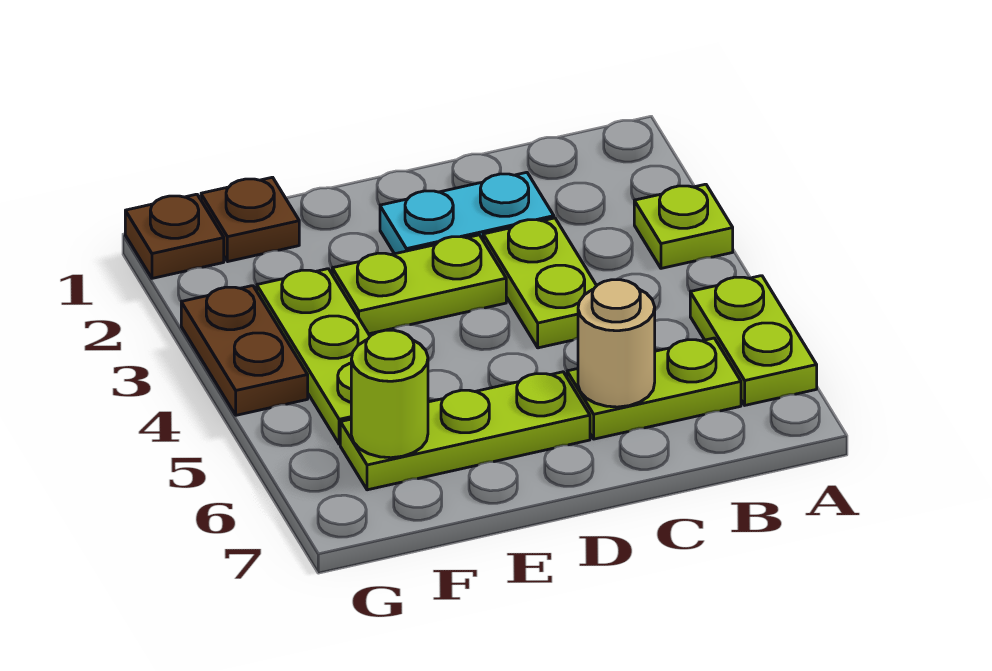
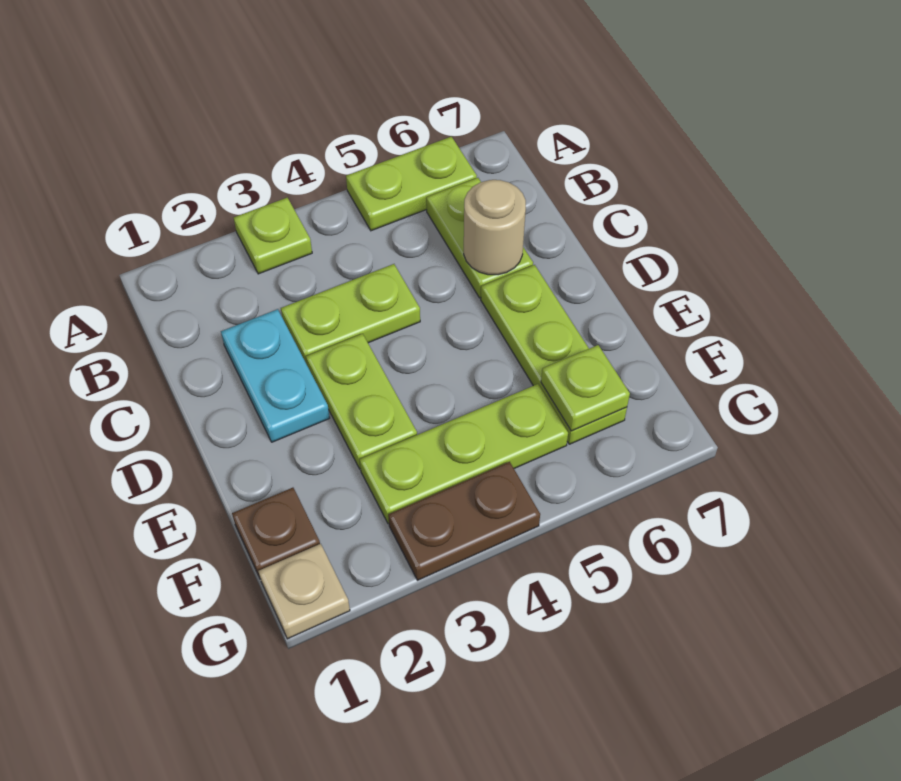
lime round brick F6 level 2 -> lime plate F6 level 2
brown plate G1 level 1 -> tan plate G1 level 1

